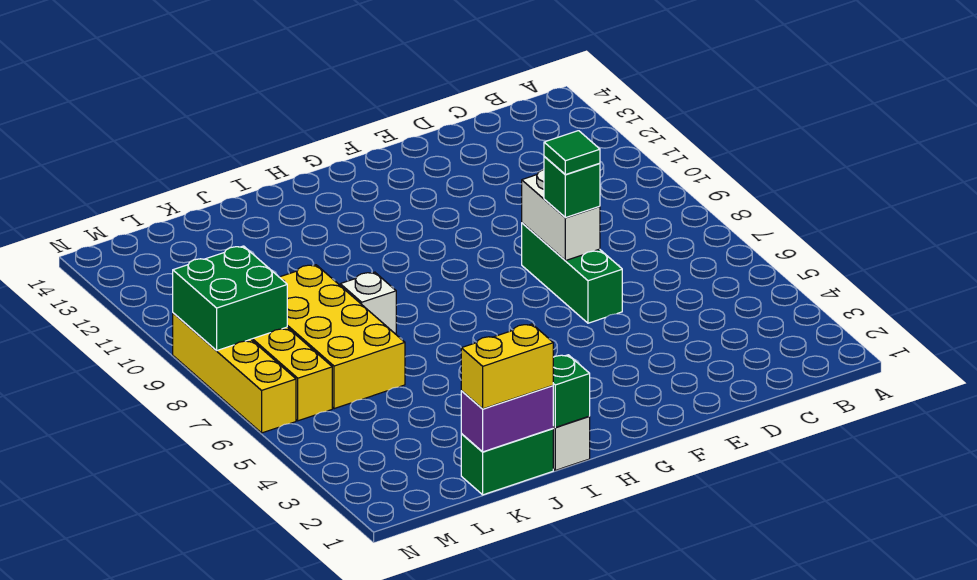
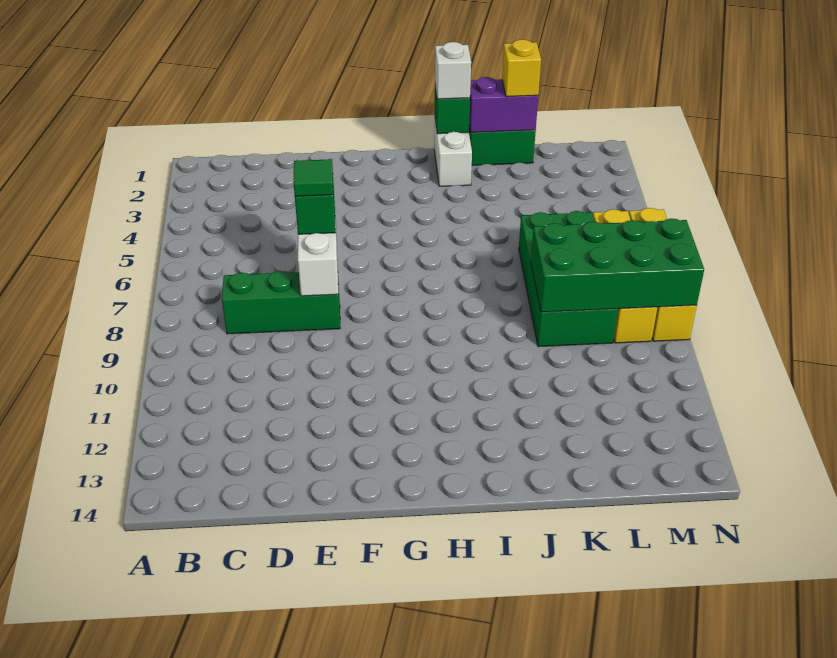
green brick E6:E8 level 1 -> green brick C8:E8 level 1
yellow brick J1:K1 level 3 -> yellow brick K1 level 3
white brick J8 level 1 -> white brick I1 level 3
yellow brick K6:L9 level 1 -> green brick K6:L9 level 1
green brick M8:N9 level 2 -> green brick K8:N9 level 2

